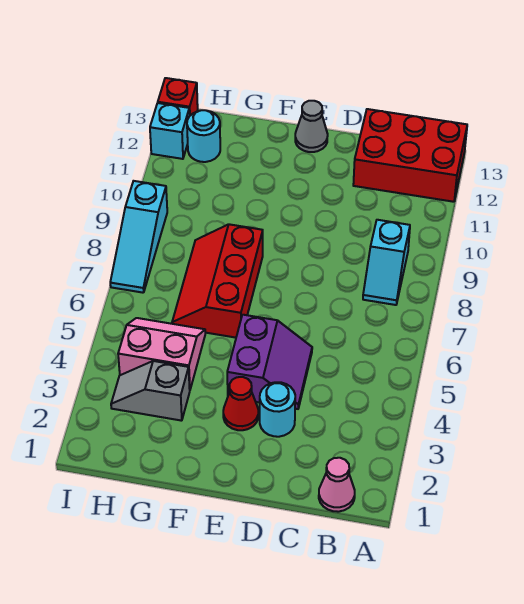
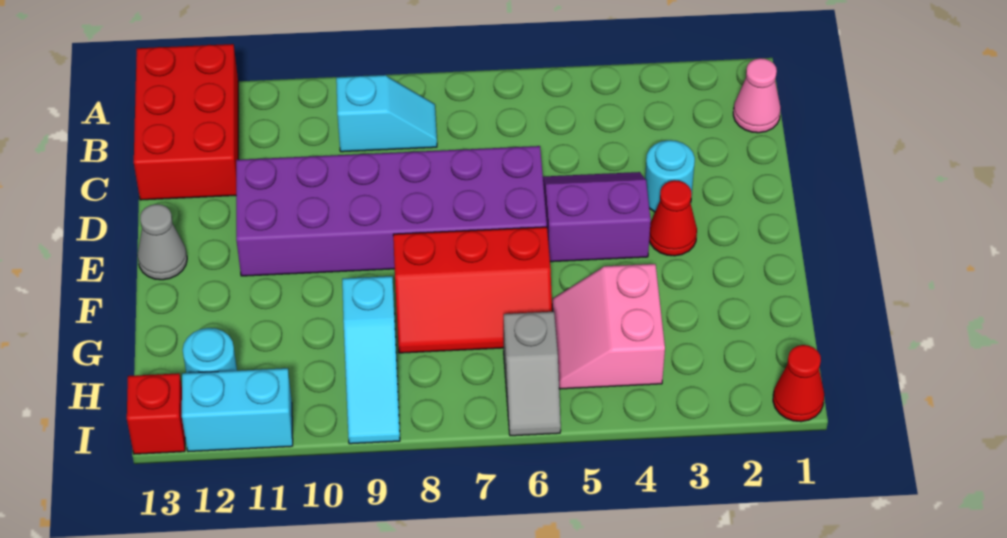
none -> purple brick D6:E11 level 1
grey slope G3:H3 level 1 top G -> grey slope H6:I6 level 1 top H
none -> red cone I1 level 1
cyan slope I7:I9 level 1 top 9 -> cyan slope G9:I9 level 1 top G
cyan brick I12 level 1 -> cyan brick I11:I12 level 1

